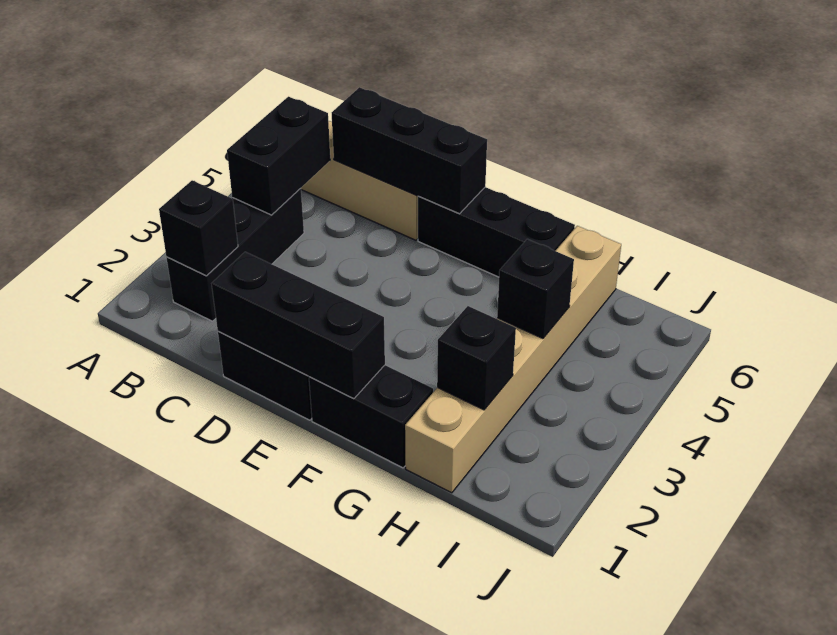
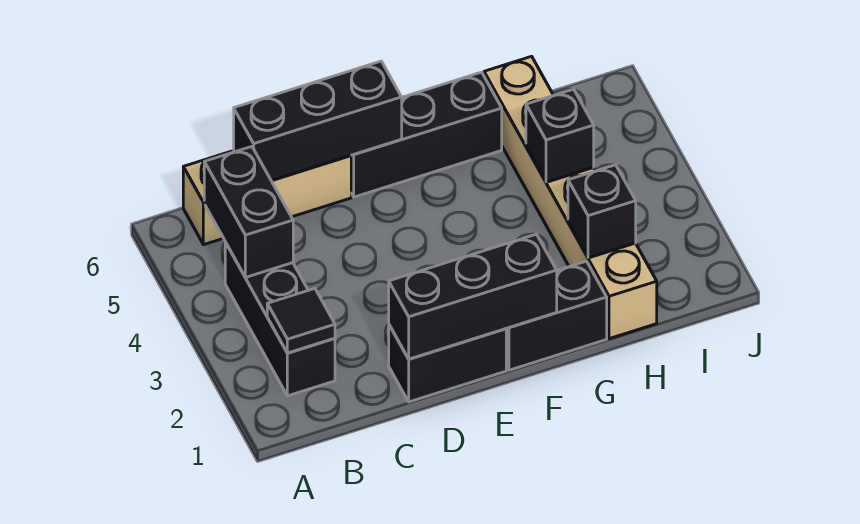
black brick B2 level 2 -> black tile B2 level 2

